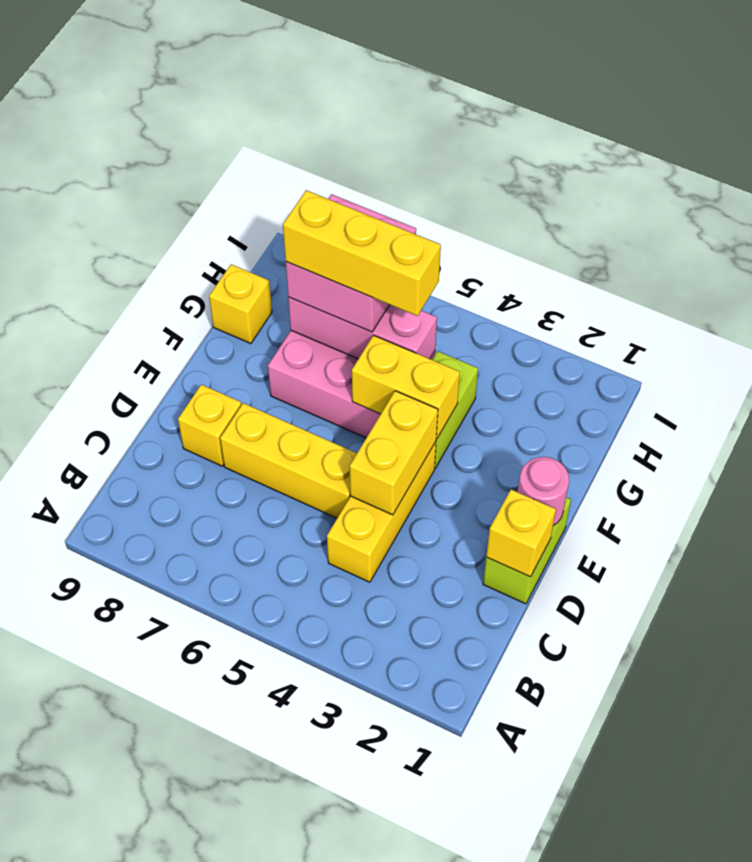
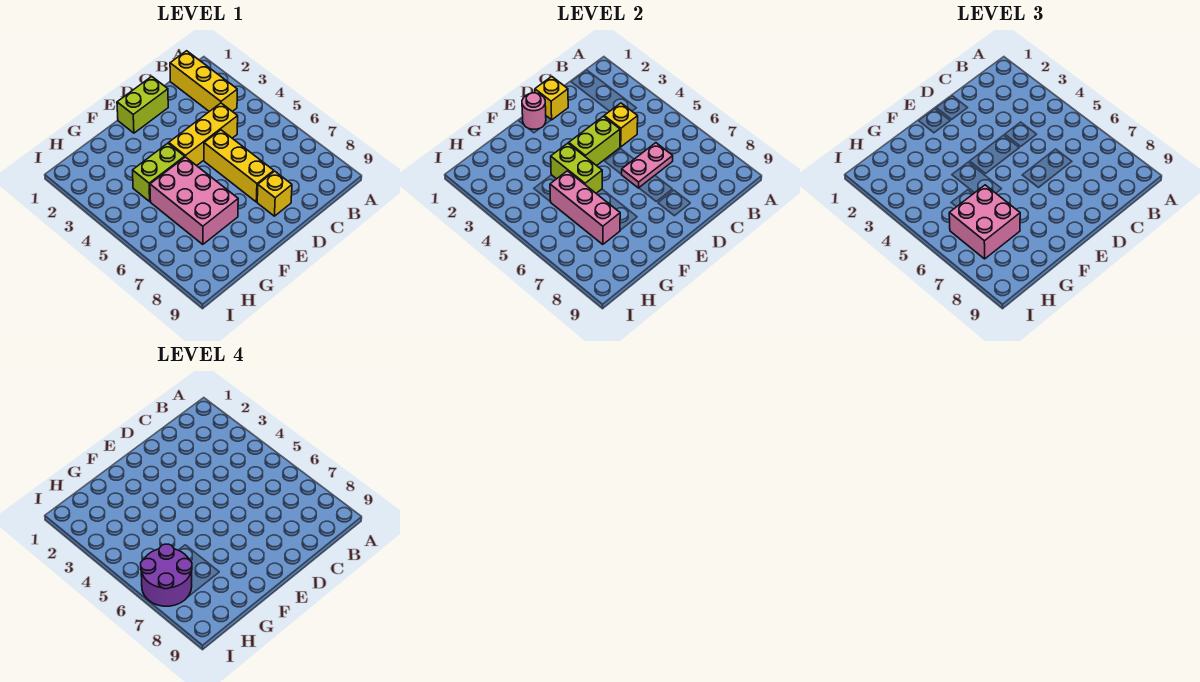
none -> pink plate C6:D6 level 2
yellow brick D4:E4 level 2 -> lime brick D4:E4 level 2
yellow brick F4:F5 level 2 -> lime brick F4:F5 level 2
yellow brick G5:G7 level 4 -> yellow brick B1:B3 level 1
yellow brick G9 level 1 -> yellow brick C4 level 2
none -> purple round brick H6:I7 level 4

